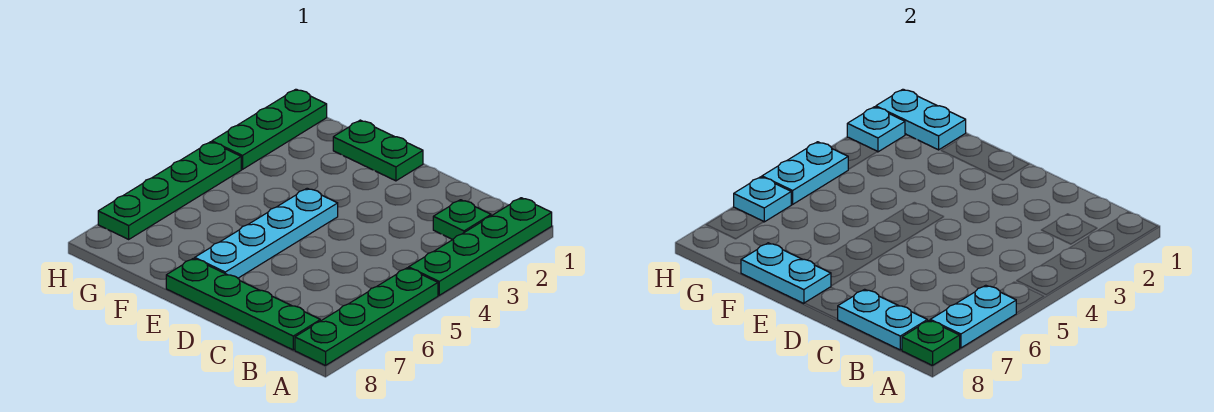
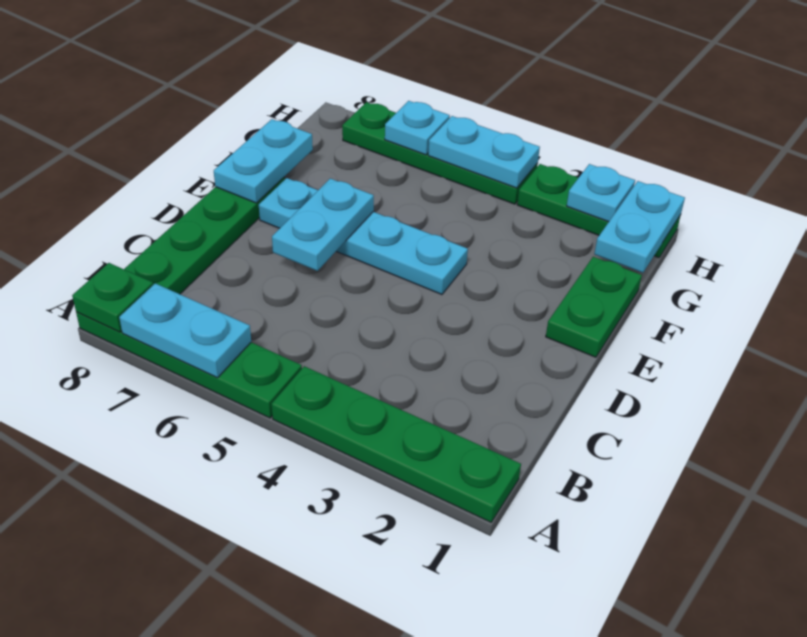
green plate B2 level 1 -> none
cyan plate B8:C8 level 2 -> cyan plate D6:E6 level 2

